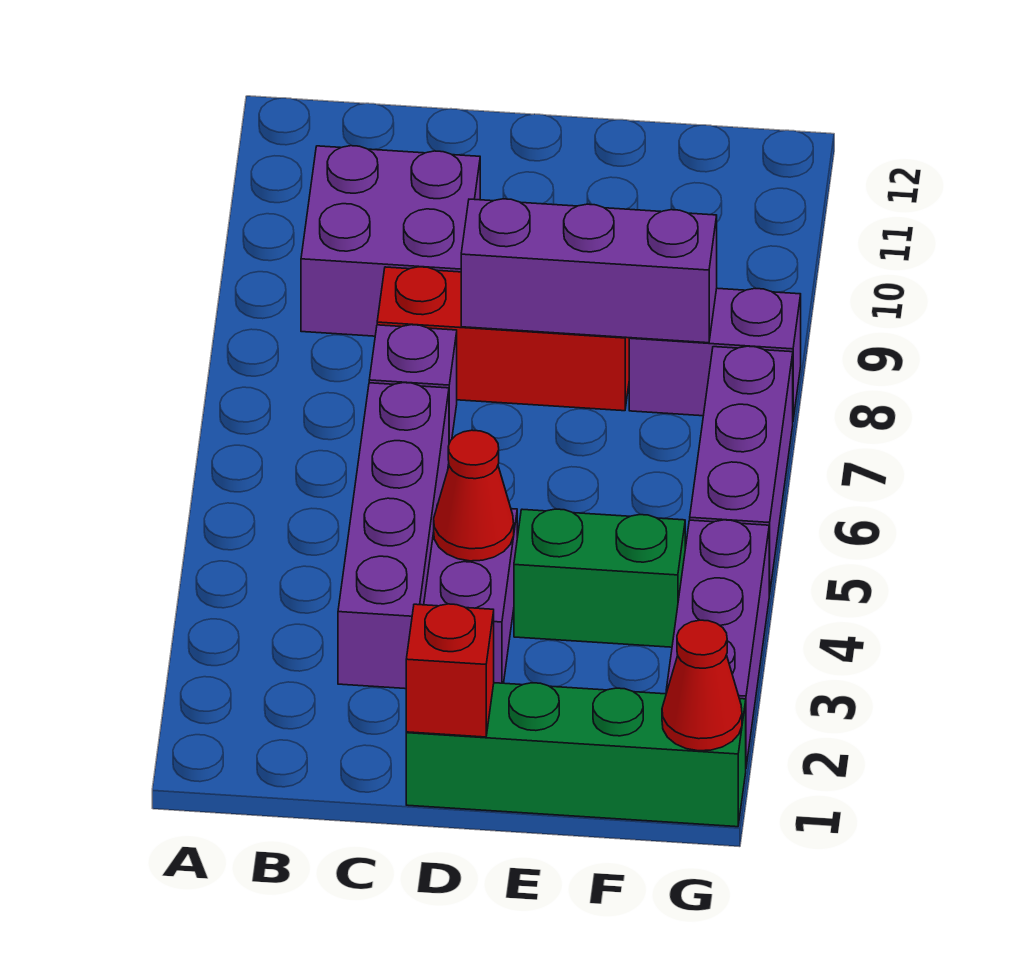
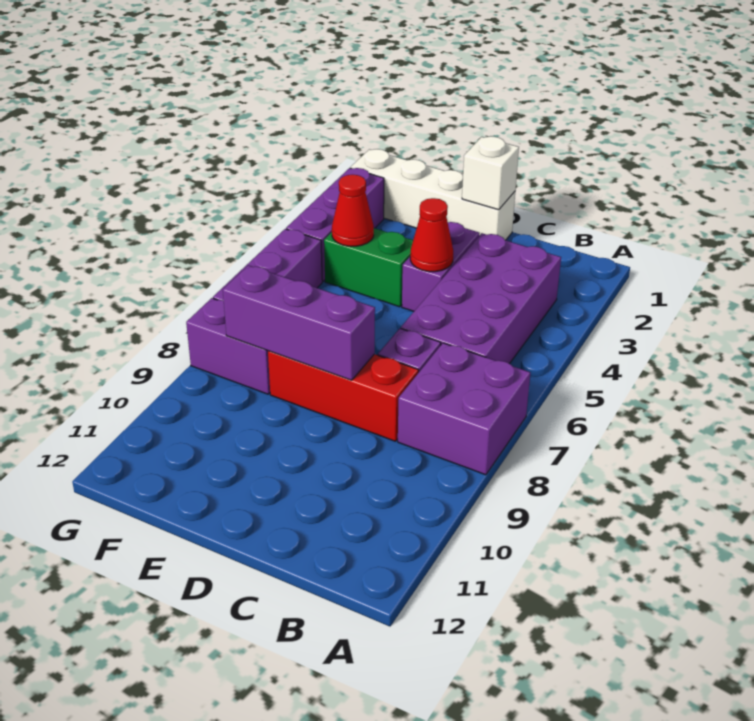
purple brick B9:C10 level 1 -> purple brick A7:B8 level 1
purple brick C3:C6 level 1 -> purple brick B3:C6 level 1
green brick D1:G1 level 1 -> white brick D1:G1 level 1
red brick D1 level 2 -> white brick D1 level 2
red cone G1 level 2 -> red cone F4 level 2

